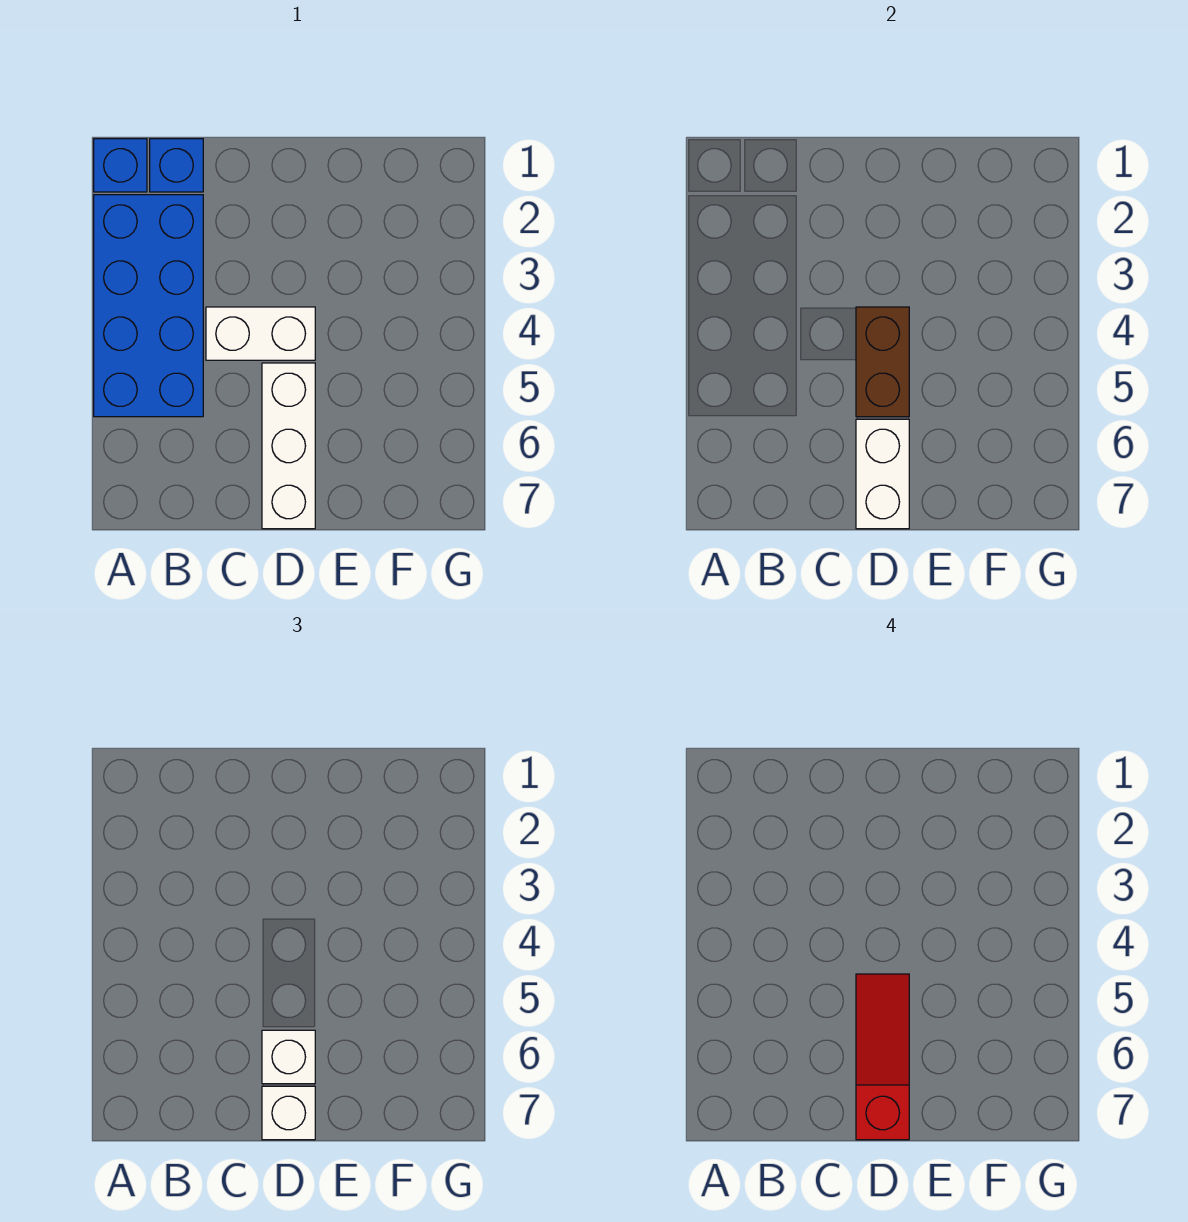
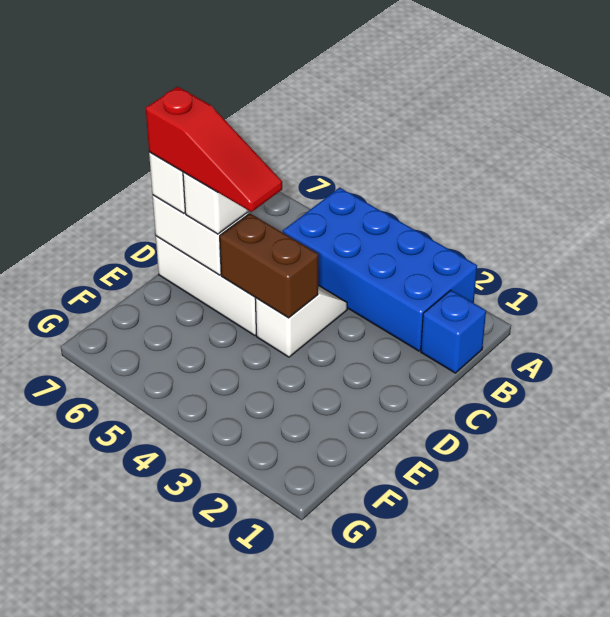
blue brick A1 level 1 -> none
white brick C4:D4 level 1 -> white slope C4:D4 level 1 top D

